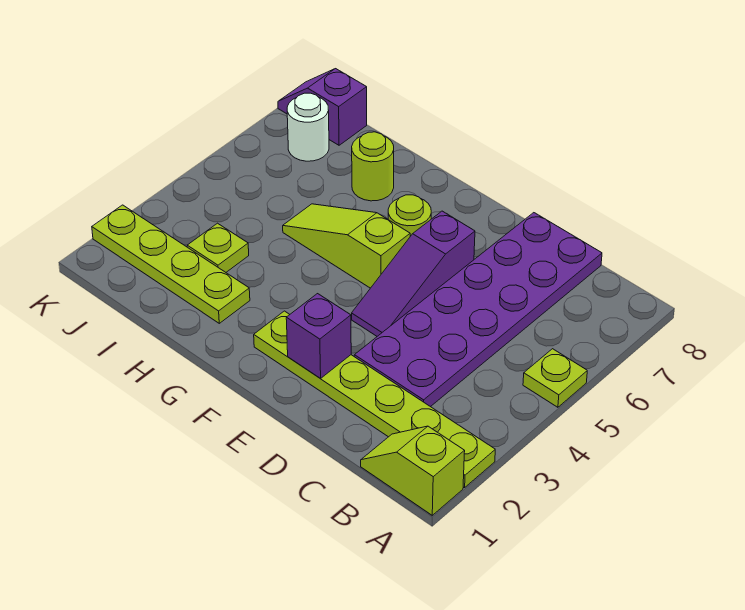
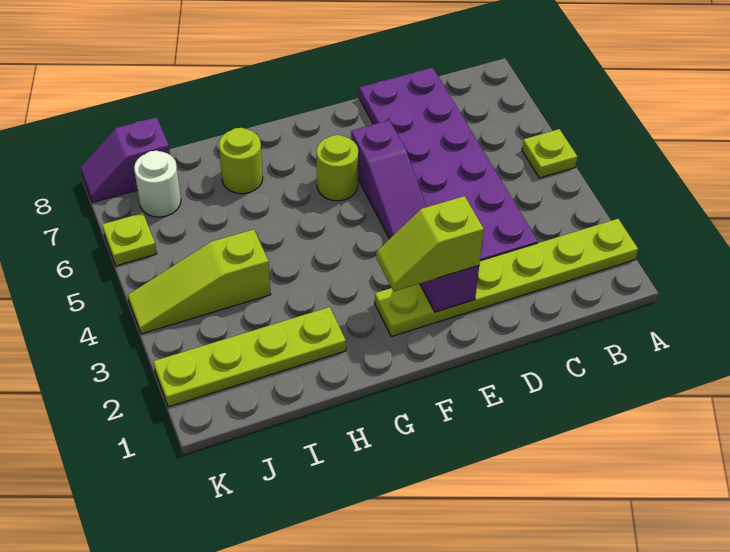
lime slope A1:B1 level 1 top A -> lime slope E2:F2 level 3 top E
lime slope F5:H5 level 1 top F -> lime slope I4:K4 level 1 top I
lime plate I3 level 1 -> lime plate K6 level 1

